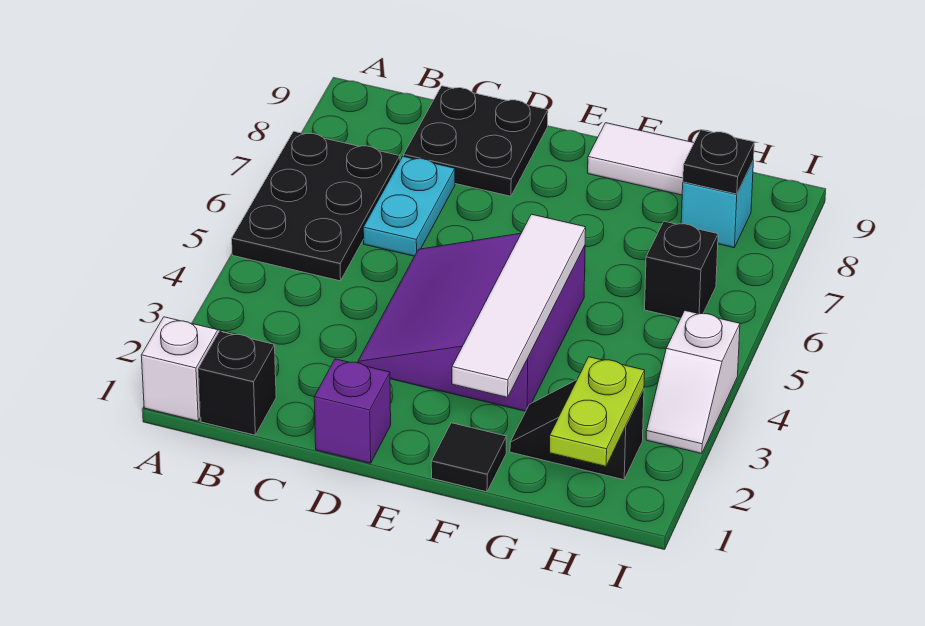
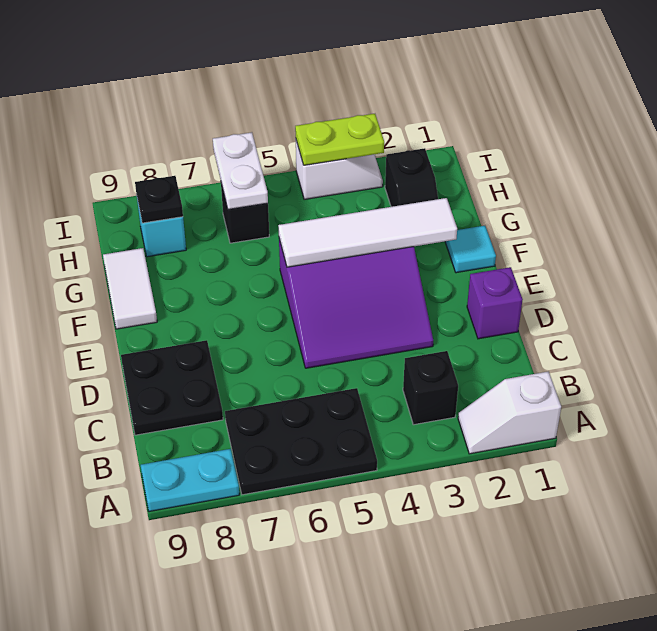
black brick B1 level 1 -> black brick B3 level 1
cyan plate C6:C7 level 1 -> cyan plate A8:A9 level 1
black tile F1 level 1 -> cyan tile F1 level 1
lime plate H1:H2 level 2 -> lime plate I3:I4 level 2
none -> white plate H6:I6 level 2

